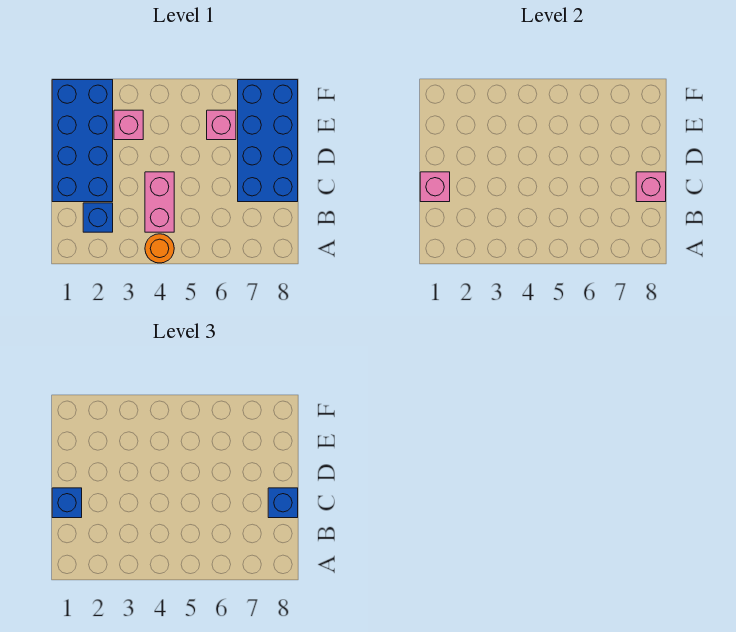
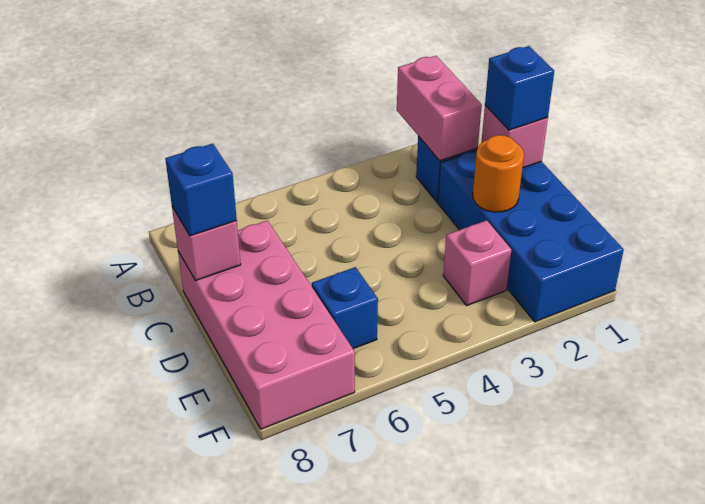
orange round brick A4 level 1 -> orange round brick D2 level 2
pink brick B4:C4 level 1 -> pink brick A2:B2 level 2
blue brick C7:F8 level 1 -> pink brick C7:F8 level 1
pink brick E6 level 1 -> blue brick E6 level 1

